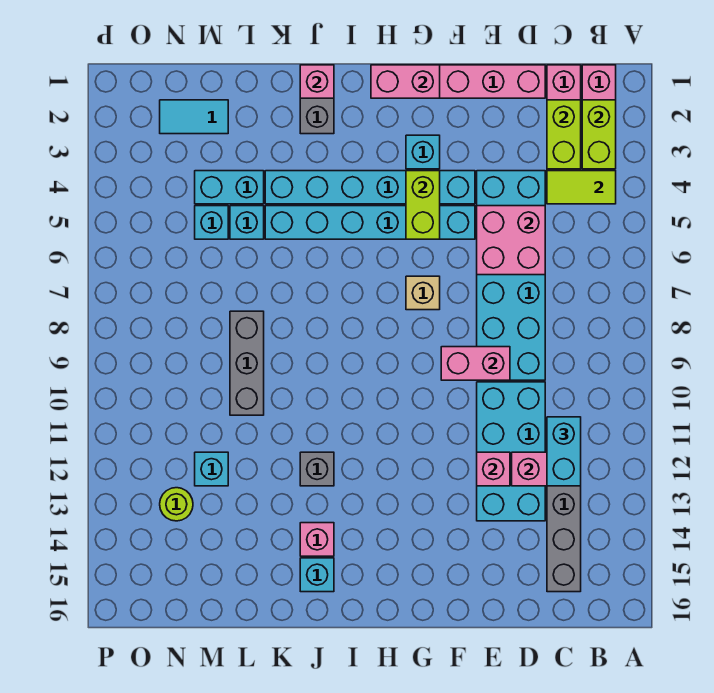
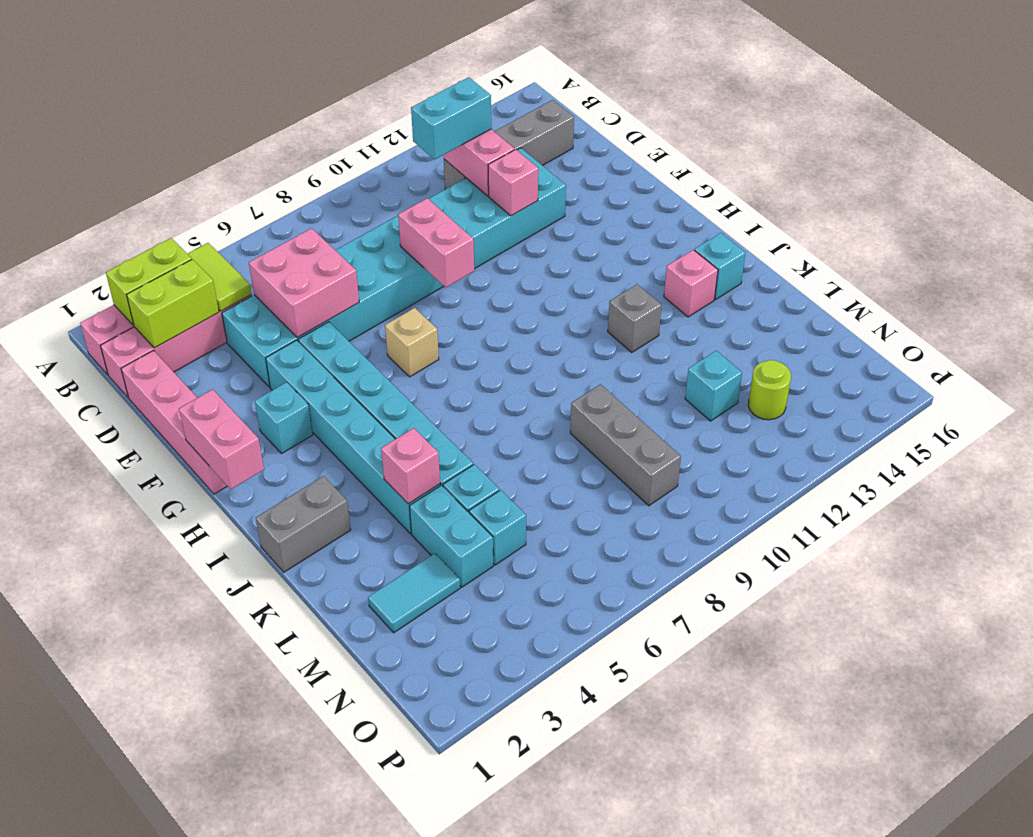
lime brick G4:G5 level 2 -> none
pink brick J1 level 2 -> pink brick K4 level 2
grey brick L8:L10 level 1 -> grey brick L9:N9 level 1
cyan tile M2:N2 level 1 -> cyan tile M2:M3 level 1

